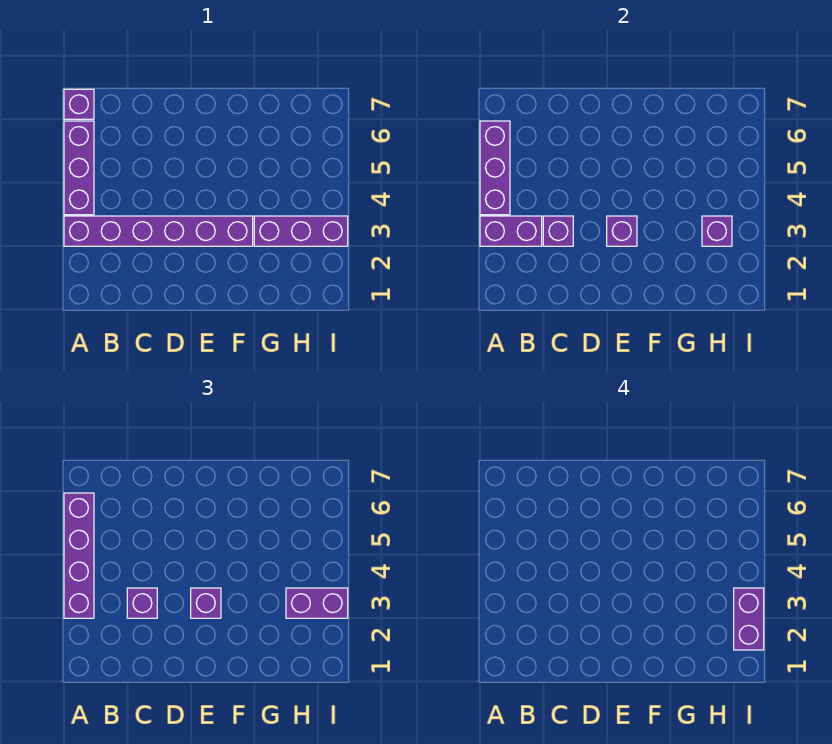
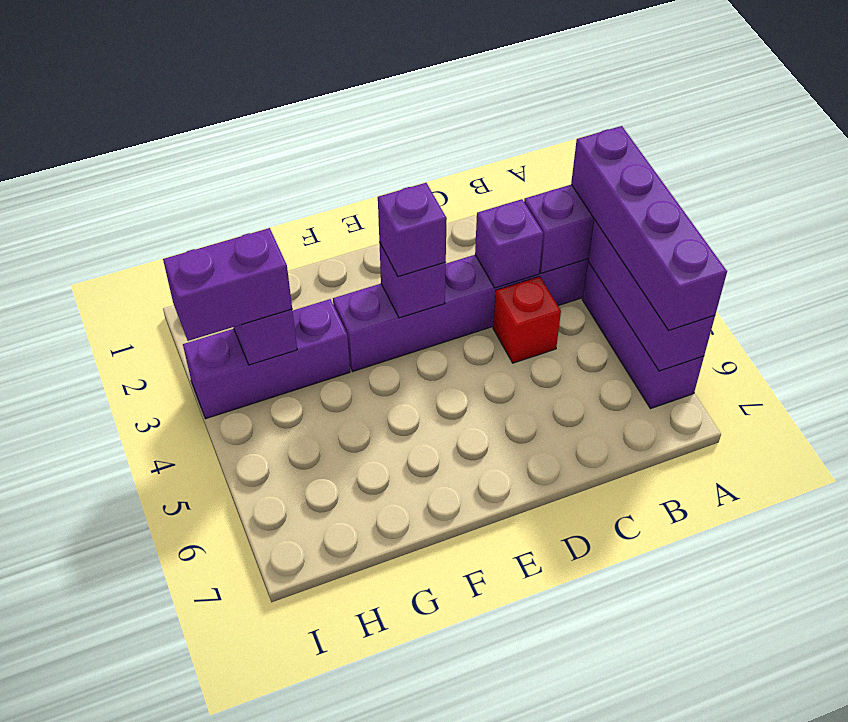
purple brick A7 level 1 -> none
purple brick C3 level 3 -> none
none -> red brick C4 level 1
purple brick I2:I3 level 4 -> none

